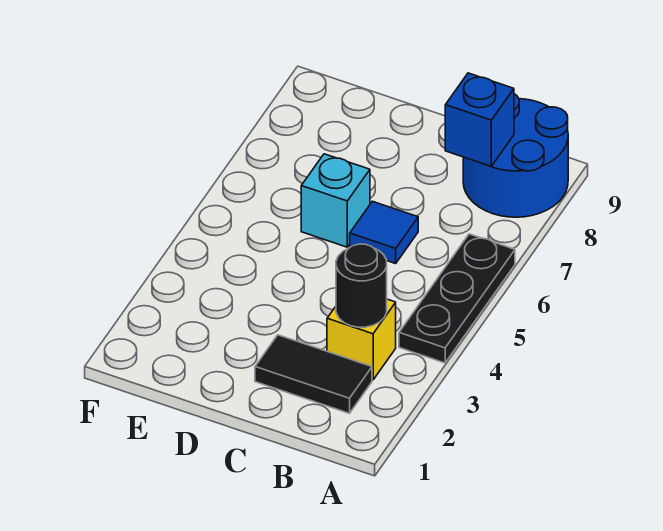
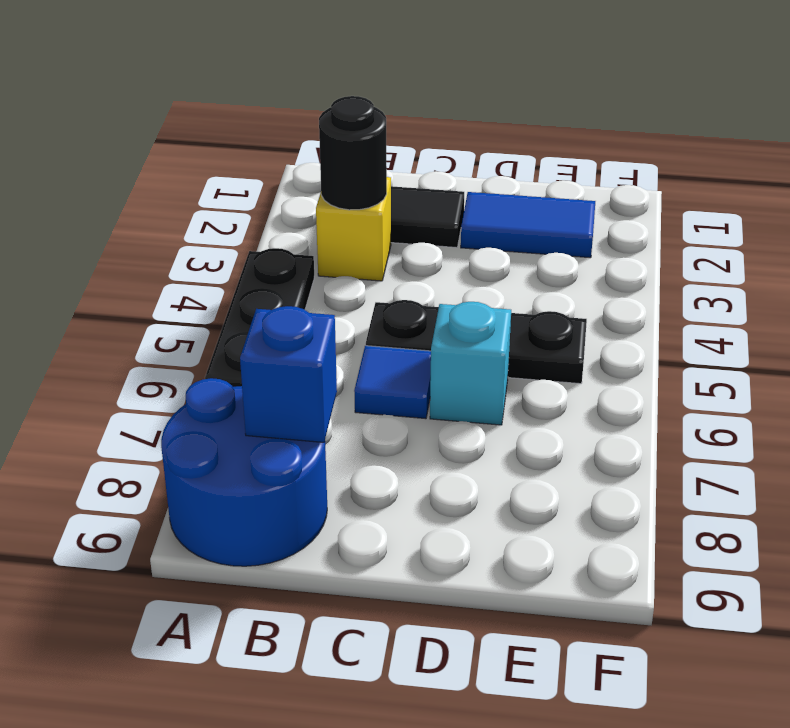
none -> black plate C5:E5 level 1
none -> blue tile D2:E2 level 1

